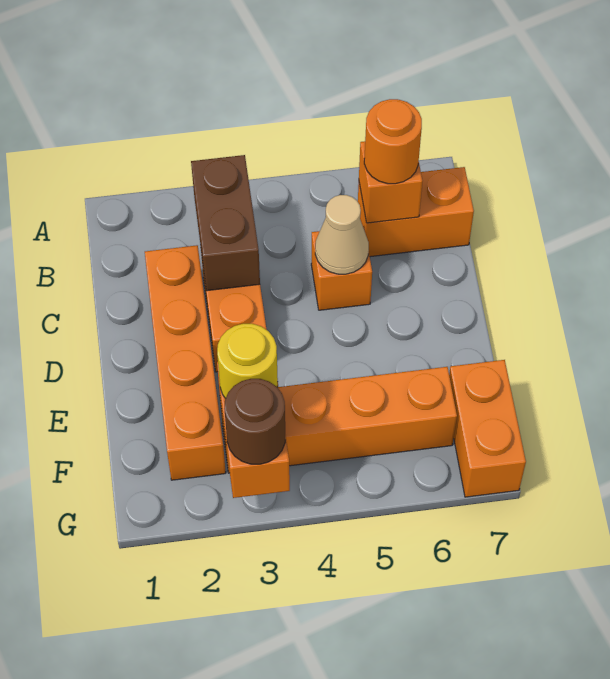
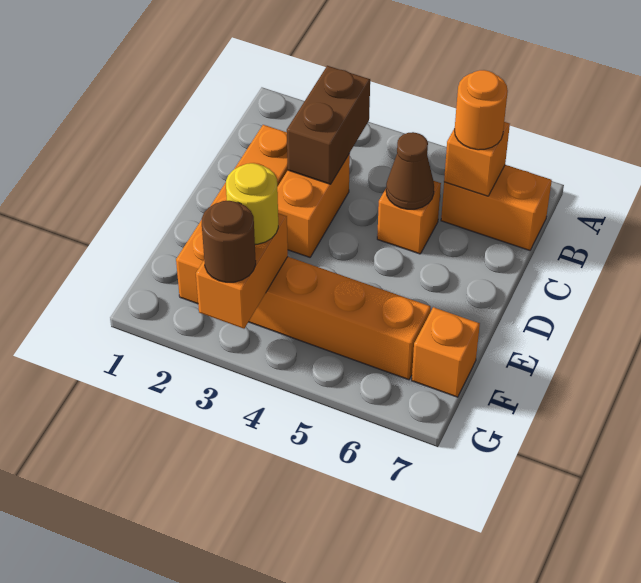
tan cone C5 level 2 -> brown cone C5 level 2
orange brick F7:G7 level 1 -> orange brick F7 level 1

